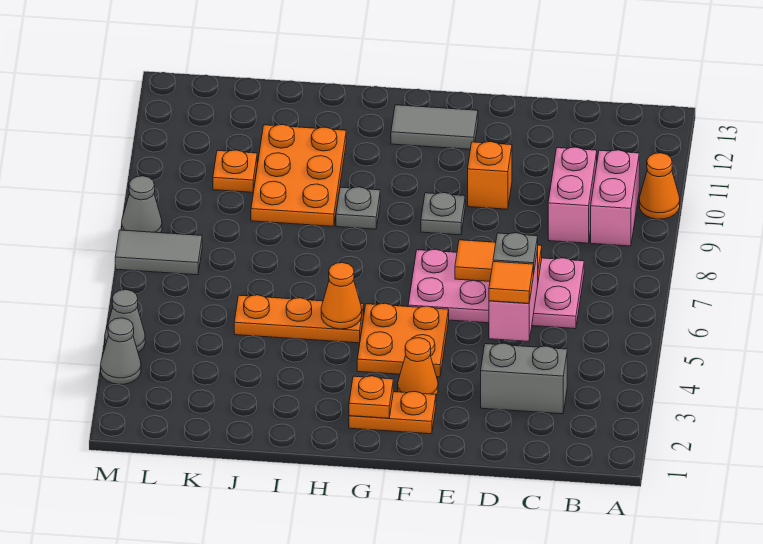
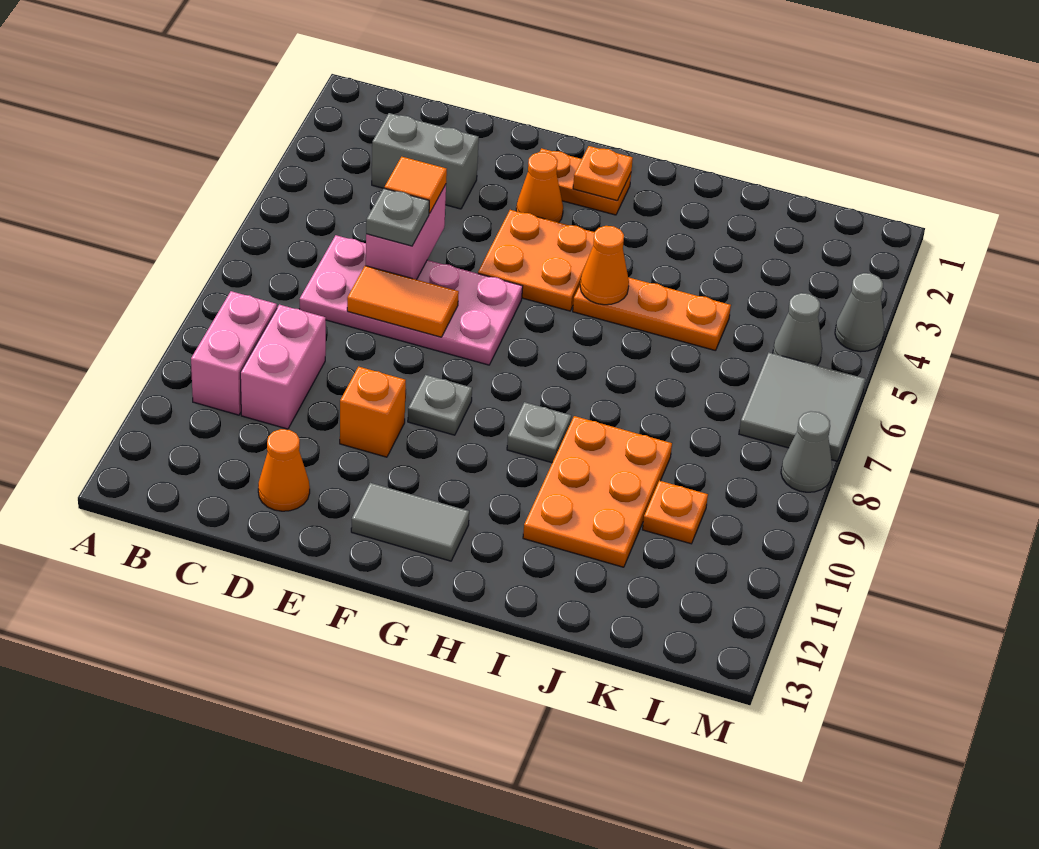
orange cone A10 level 1 -> orange cone D12 level 1
grey tile L7:M7 level 1 -> grey tile L6:M7 level 1
grey cone M3 level 1 -> grey cone L5 level 1

